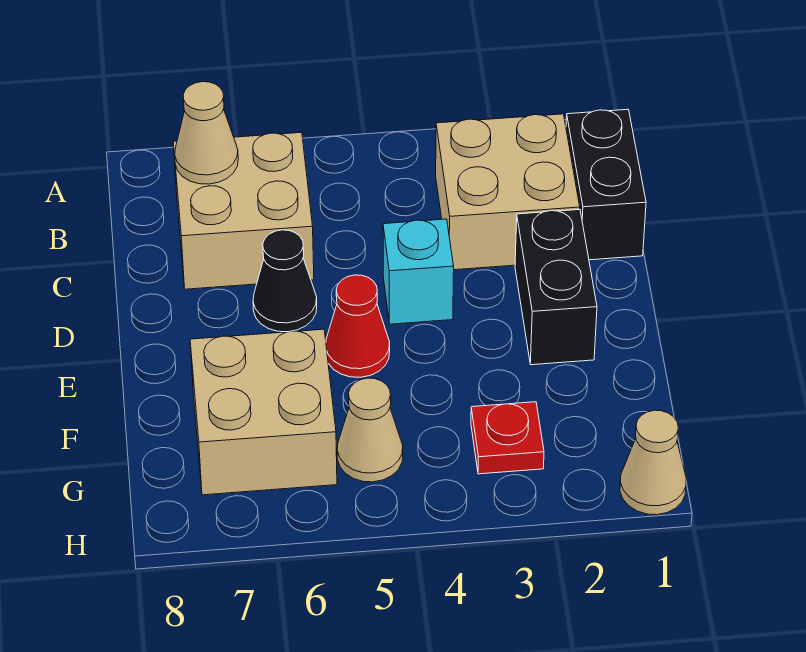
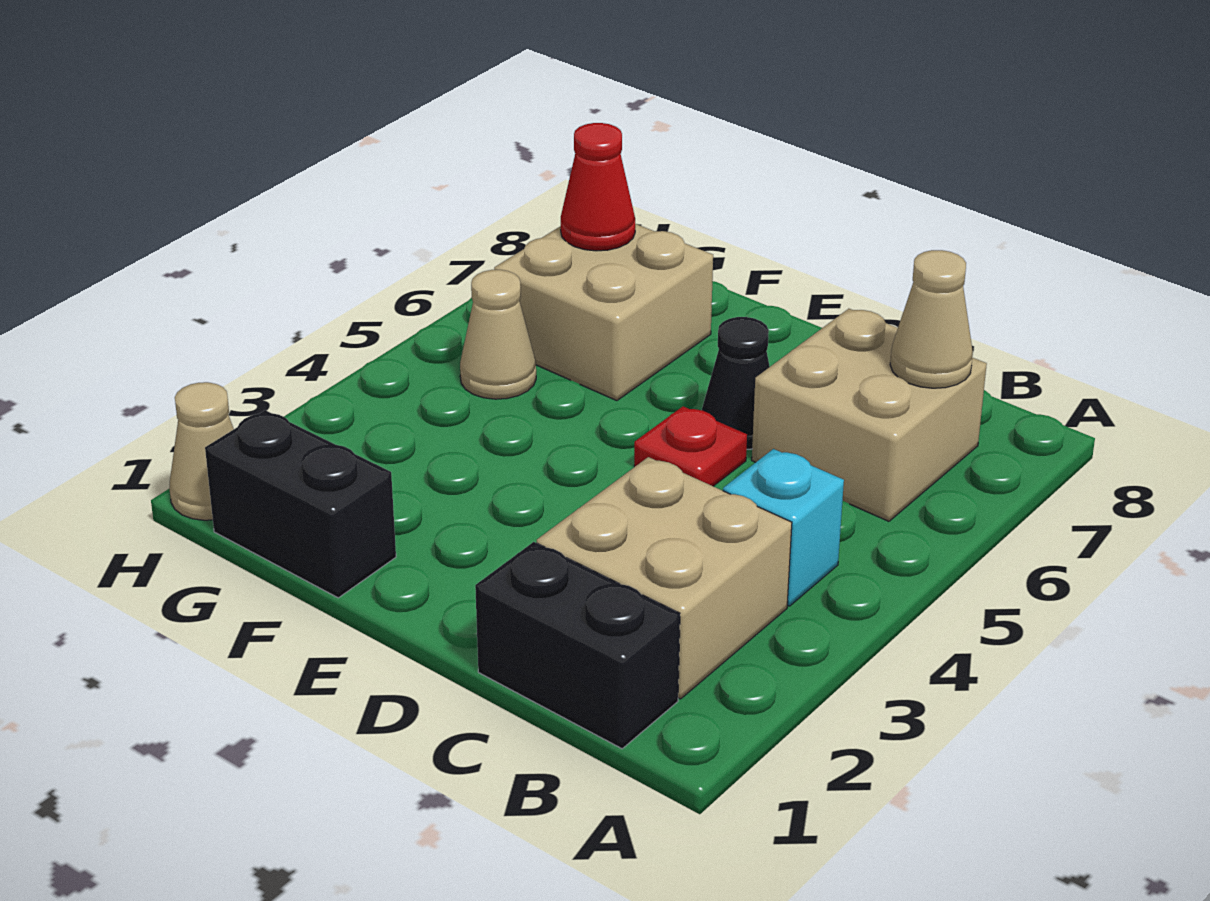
black brick D2:E2 level 1 -> black brick F1:G1 level 1
cyan brick D4 level 1 -> cyan brick B4 level 1
red cone E5 level 1 -> red cone G7 level 2
red plate G3 level 1 -> red plate D5 level 1

